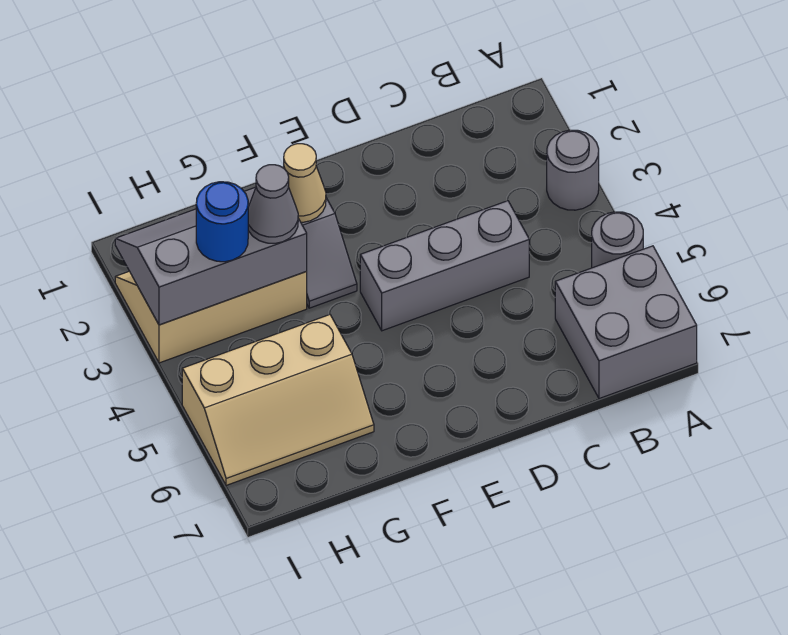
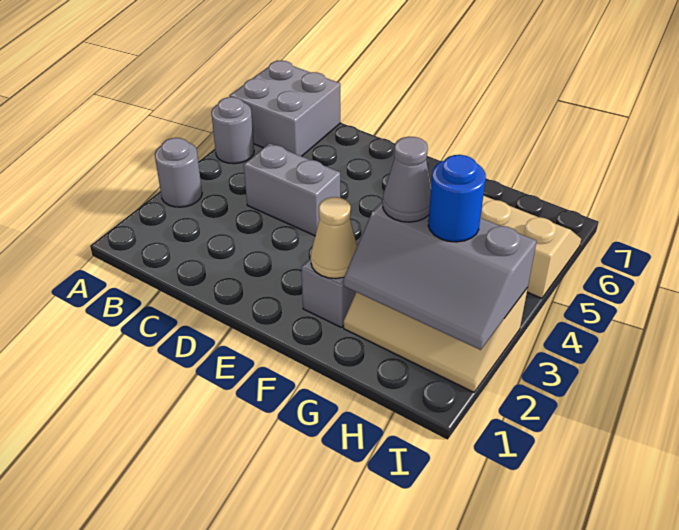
grey brick C4:E4 level 1 -> grey brick C4:D4 level 1

